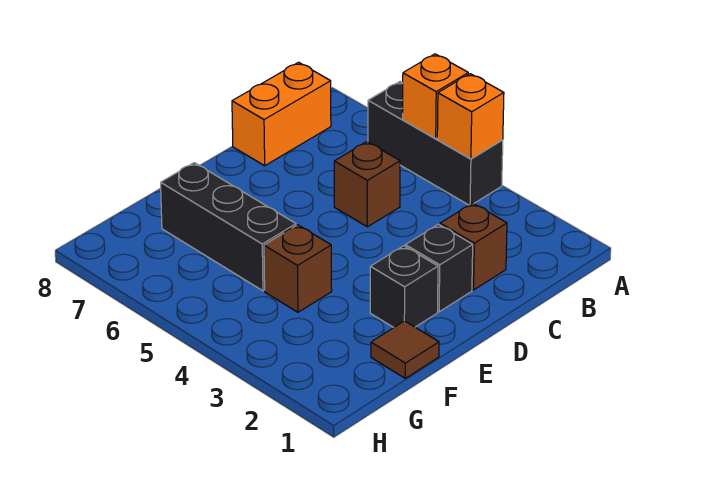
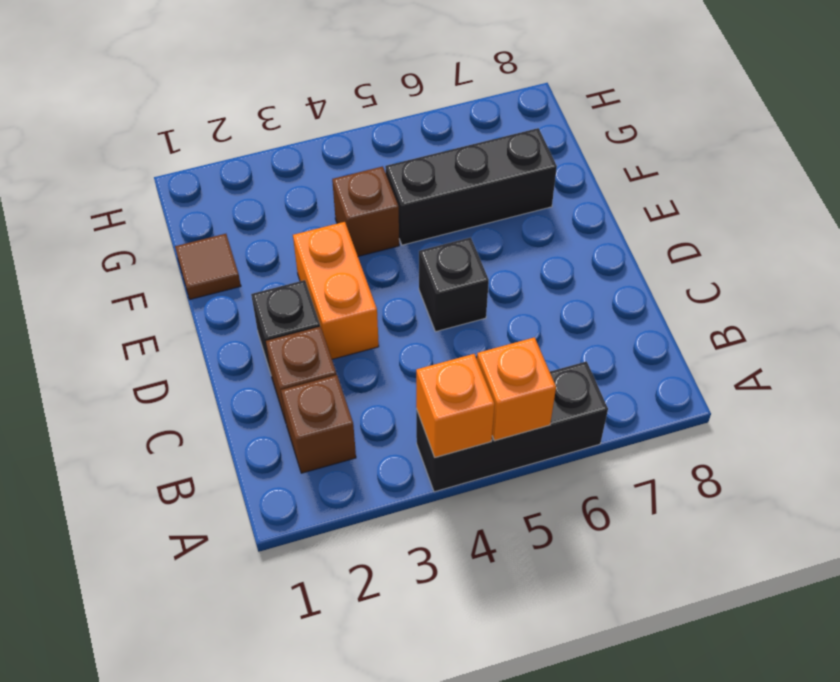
orange brick B8:C8 level 1 -> orange brick D3:E3 level 1
brown brick C5 level 1 -> brown brick B2 level 1
black brick E2 level 1 -> black brick D5 level 1

